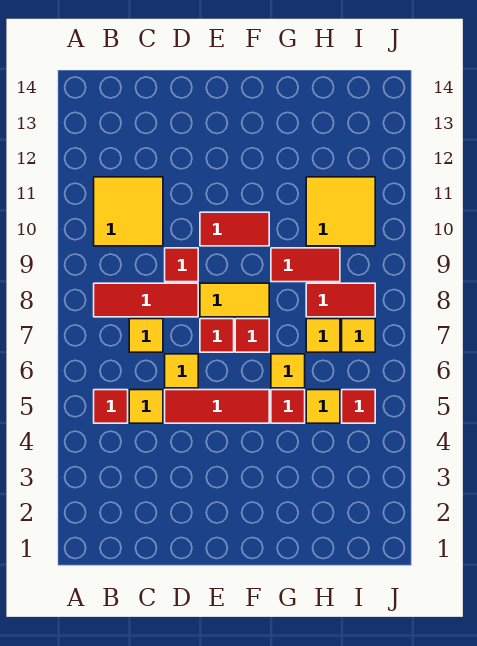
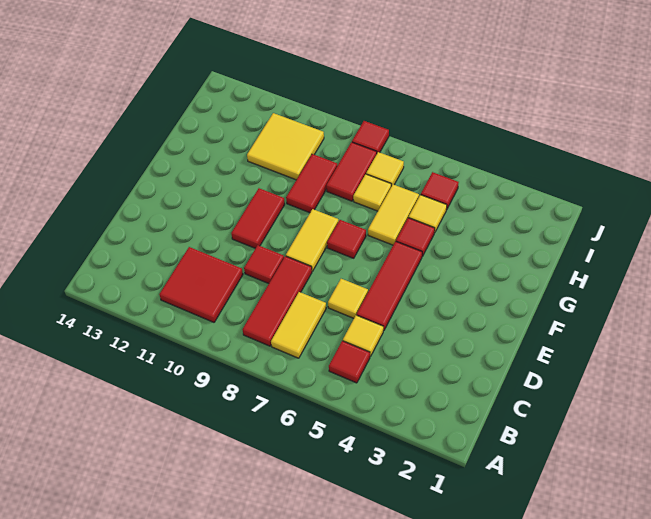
yellow tile B10:C11 level 1 -> red tile B10:C11 level 1
yellow tile C7 level 1 -> yellow tile B7:C7 level 1
red tile E7 level 1 -> red tile J8 level 1
yellow tile G6 level 1 -> yellow tile G6:H6 level 1

